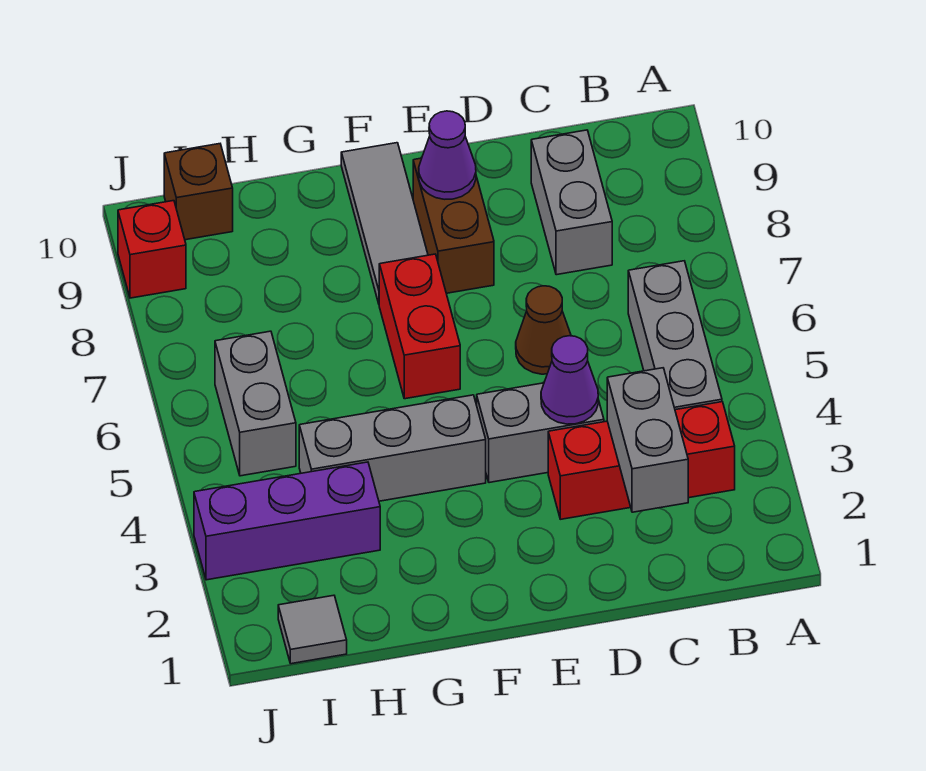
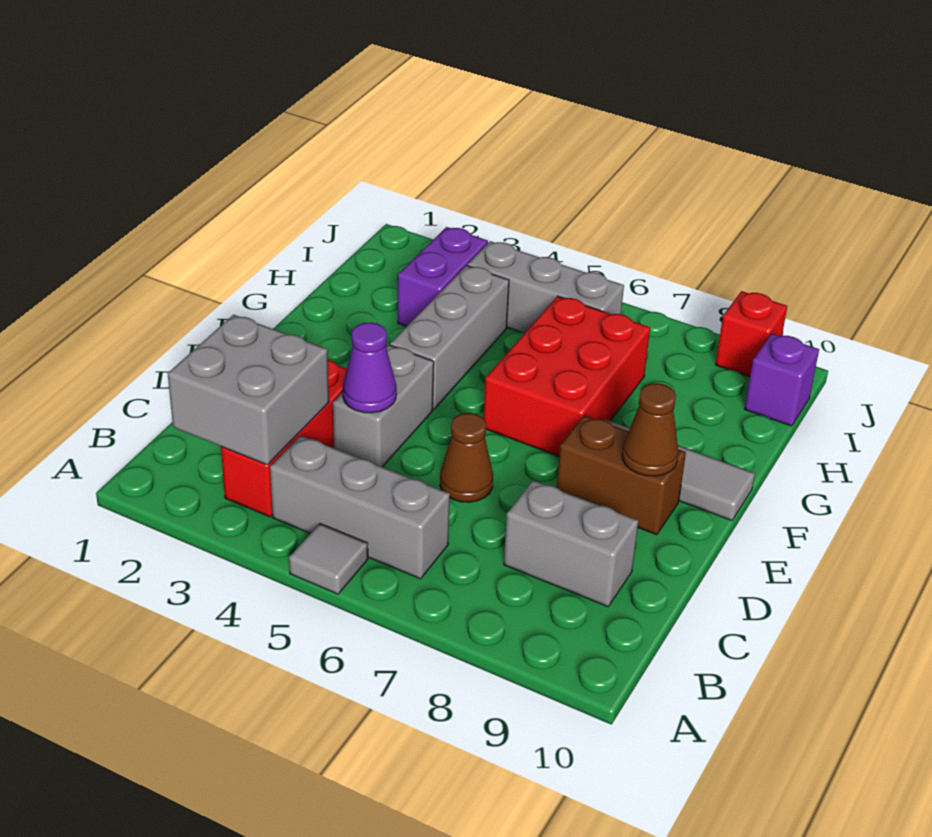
grey brick C2:C3 level 2 -> grey brick B2:C3 level 2
purple cone E9 level 2 -> brown cone E9 level 2
red brick F6:F7 level 1 -> red brick F6:H7 level 1
purple brick H3:J3 level 1 -> purple brick H3:I3 level 1
grey tile I1 level 1 -> grey tile A5 level 1
grey brick I5:I6 level 1 -> grey brick I4:I6 level 1
brown brick I10 level 1 -> purple brick I10 level 1

